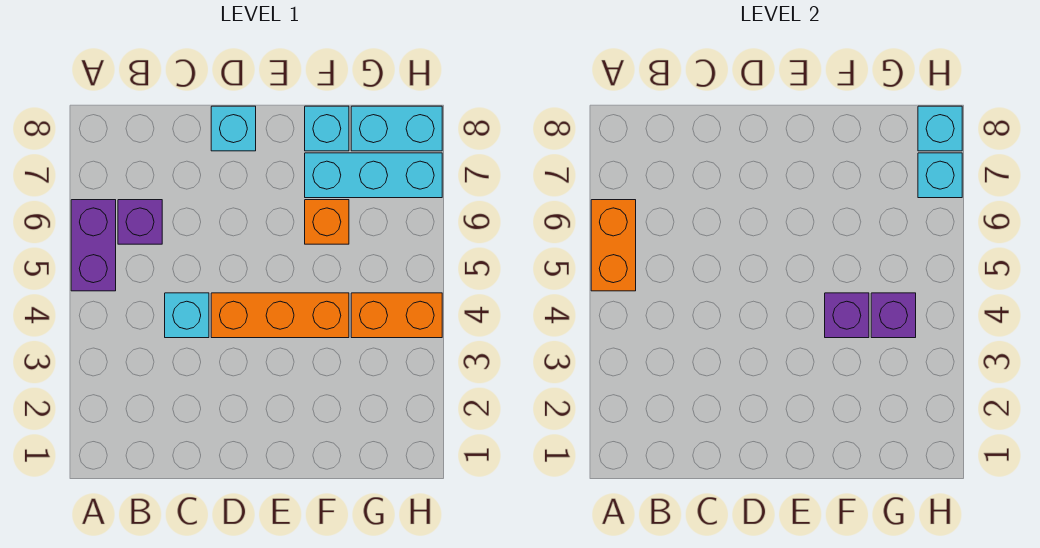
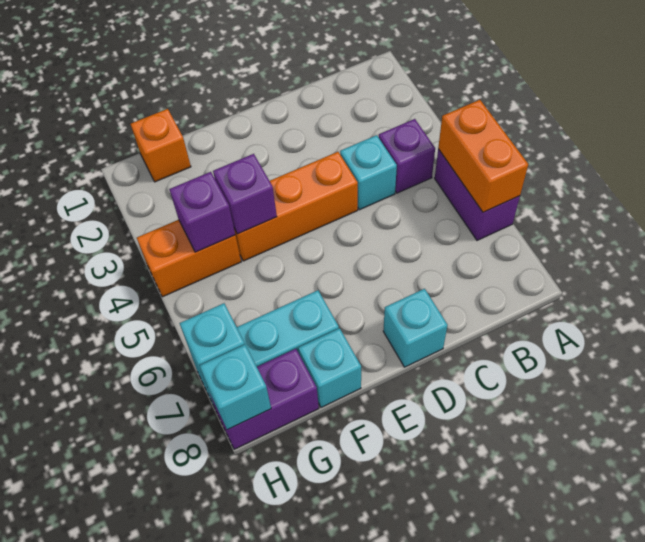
purple brick B6 level 1 -> purple brick B4 level 1
orange brick F6 level 1 -> orange brick G1 level 1
cyan brick G8:H8 level 1 -> purple brick G8:H8 level 1

